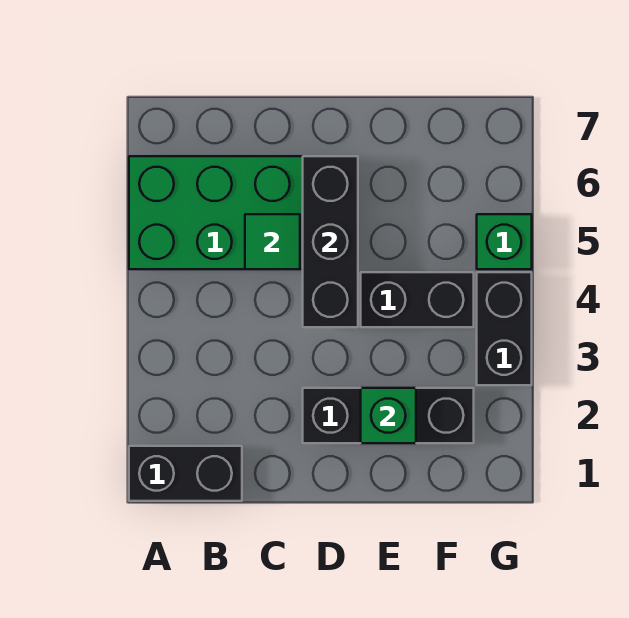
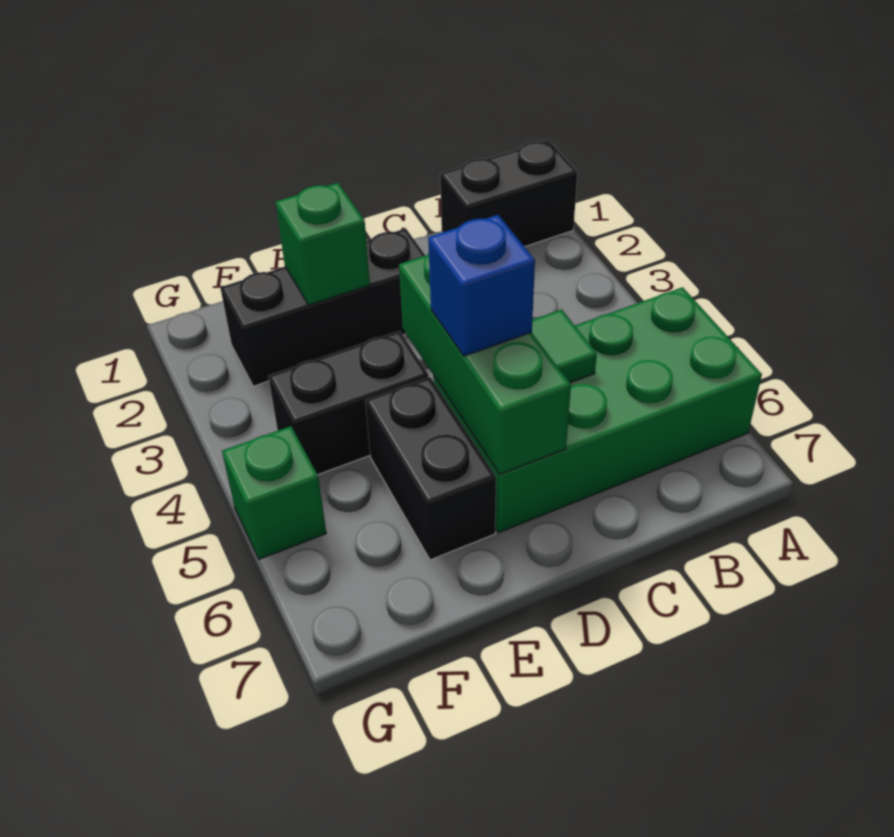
black brick D4:D6 level 2 -> green brick D4:D6 level 2
none -> blue brick D5 level 3
black brick G3:G4 level 1 -> black brick E5:E6 level 1

